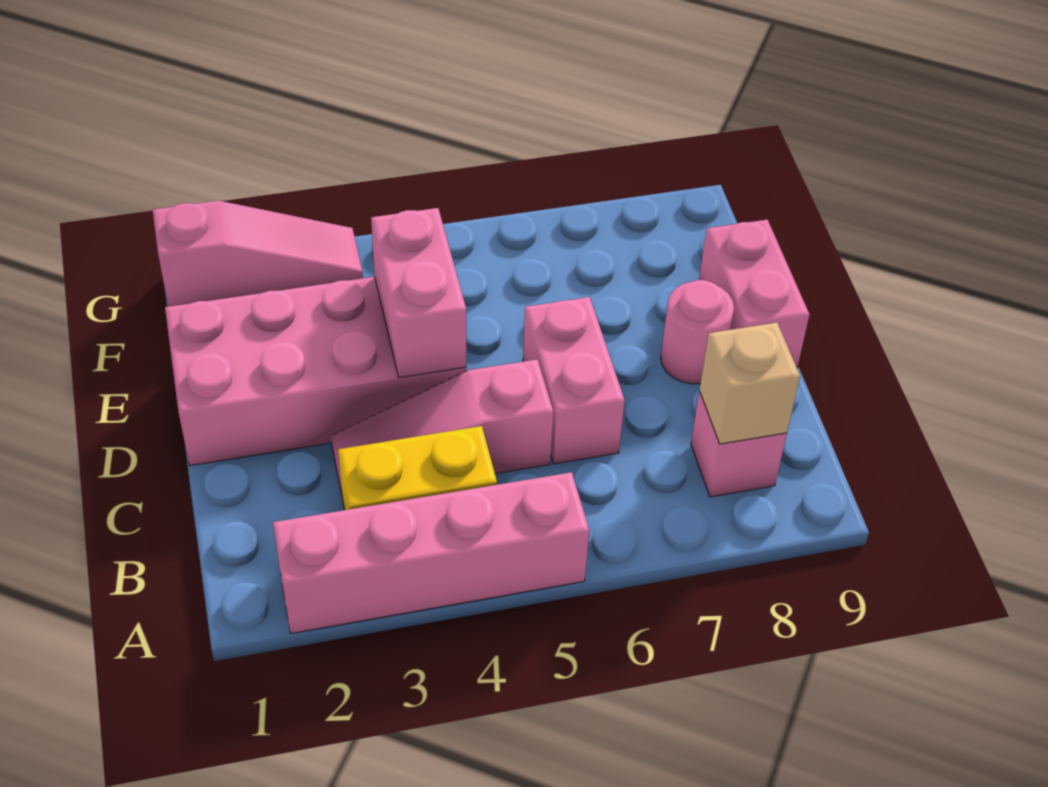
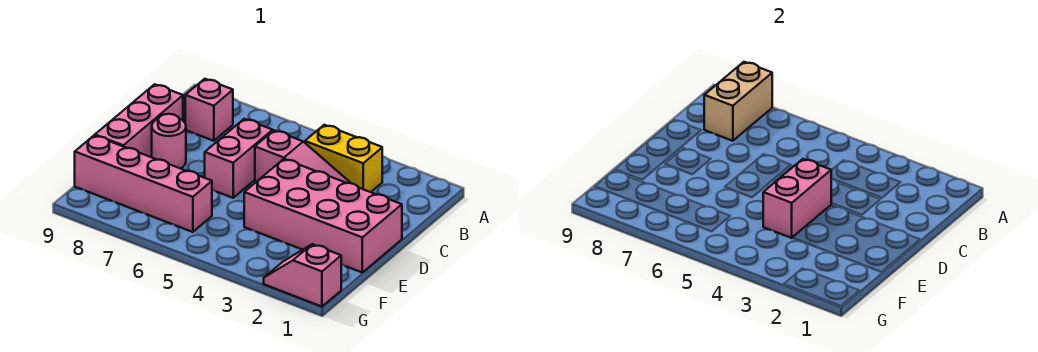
pink brick A2:A5 level 1 -> pink brick F6:F9 level 1
tan brick B8 level 2 -> tan brick A8:B8 level 2
pink brick D9:E9 level 1 -> pink brick C9:E9 level 1
pink slope G1:G3 level 1 top 1 -> pink slope G1:G2 level 1 top 1

